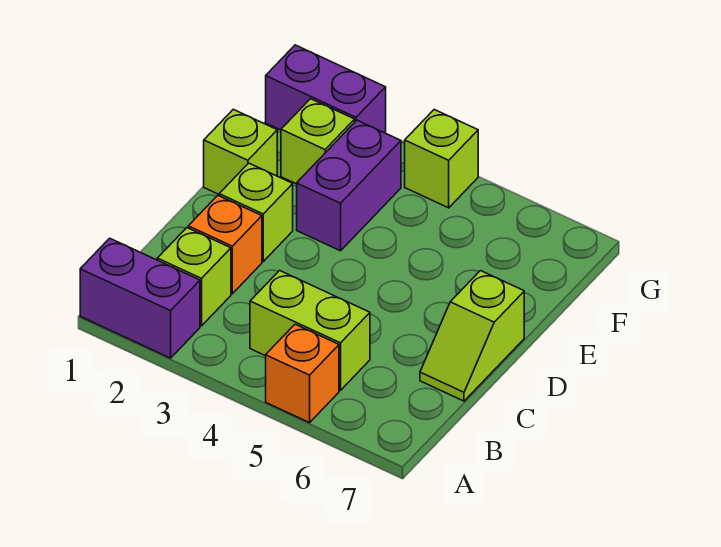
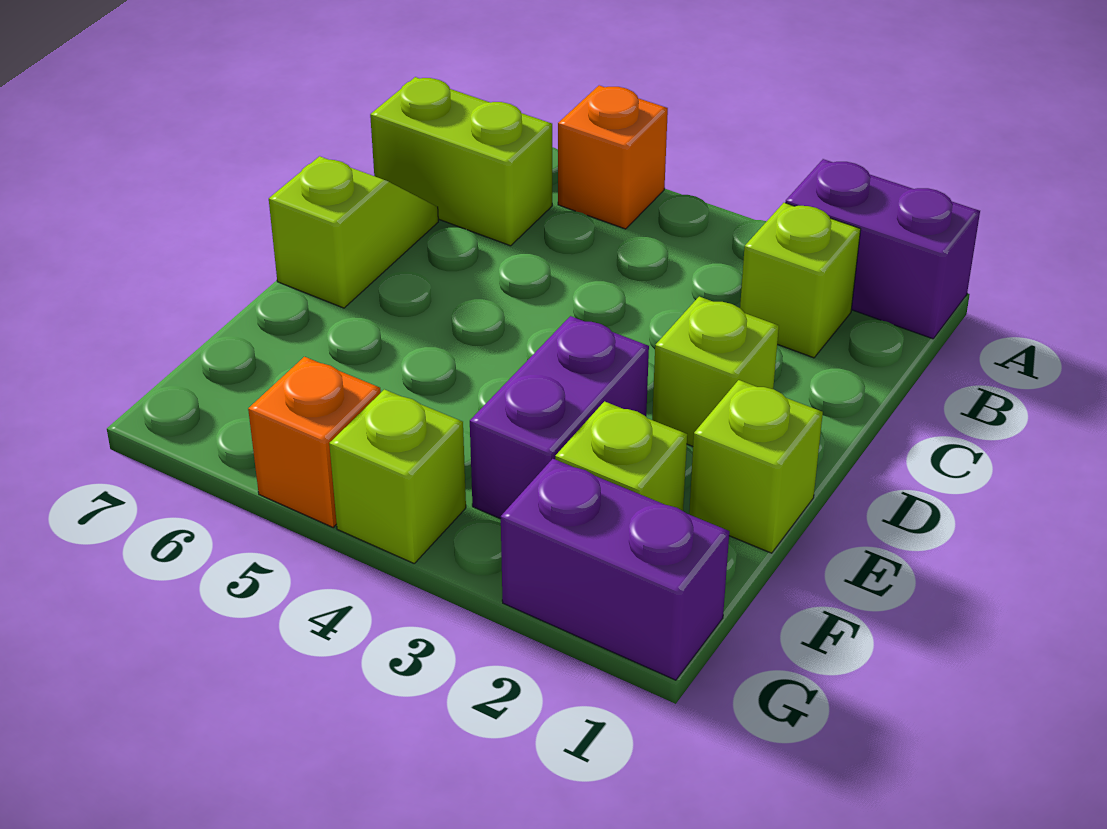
lime brick B4:B5 level 1 -> lime brick B6:B7 level 1
orange brick C2 level 1 -> orange brick G5 level 1

